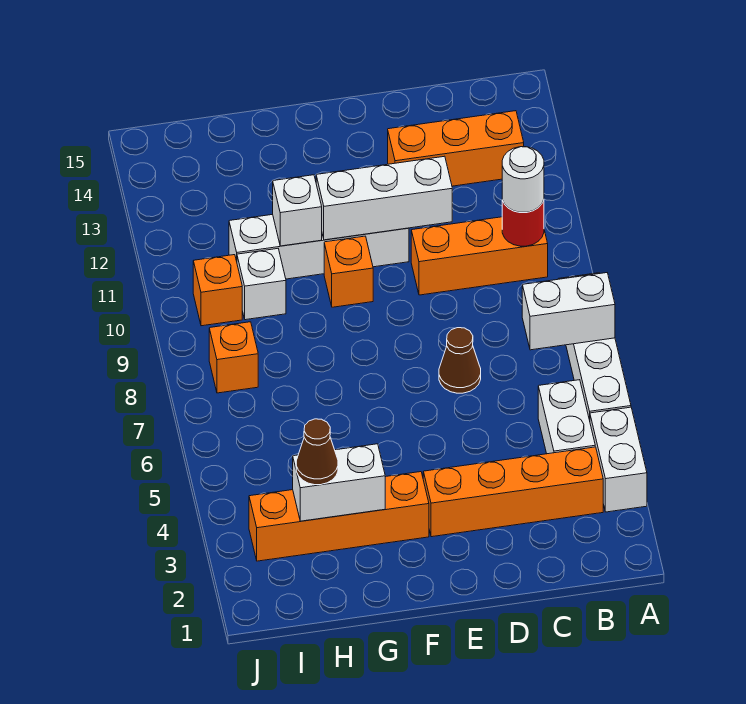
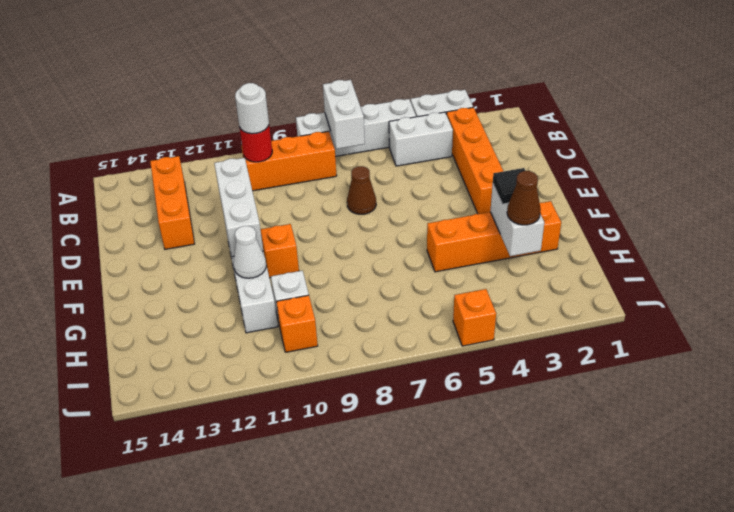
orange brick B10:D10 level 1 -> orange brick B8:B10 level 1
orange brick F3:I3 level 1 -> orange brick G2:G5 level 1
none -> black tile G3 level 3
white brick G11 level 2 -> white cone G11 level 2
orange brick I8 level 1 -> orange brick J5 level 1

